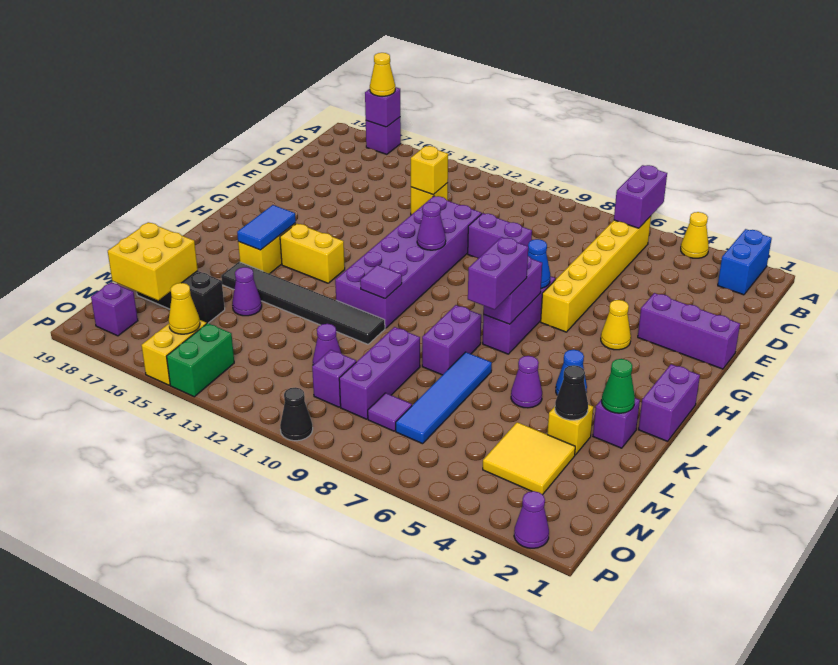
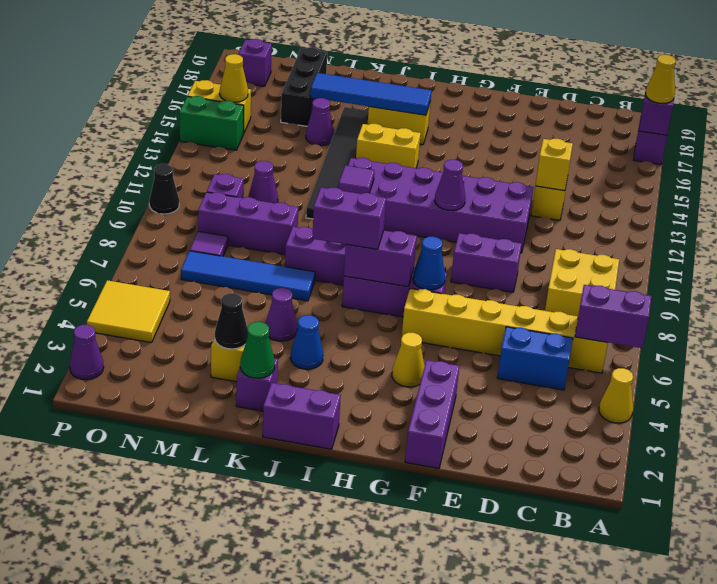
blue brick A2:B2 level 1 -> blue brick C5:D5 level 1
purple brick E9:E10 level 1 -> purple brick E9:F9 level 1
yellow brick I14:I15 level 1 -> yellow brick I14:J14 level 1
blue tile I16:J16 level 2 -> blue tile I16:L16 level 2
yellow tile M3:N4 level 1 -> yellow tile O4:P5 level 1
yellow brick M17:N18 level 2 -> yellow brick B8:C9 level 1

